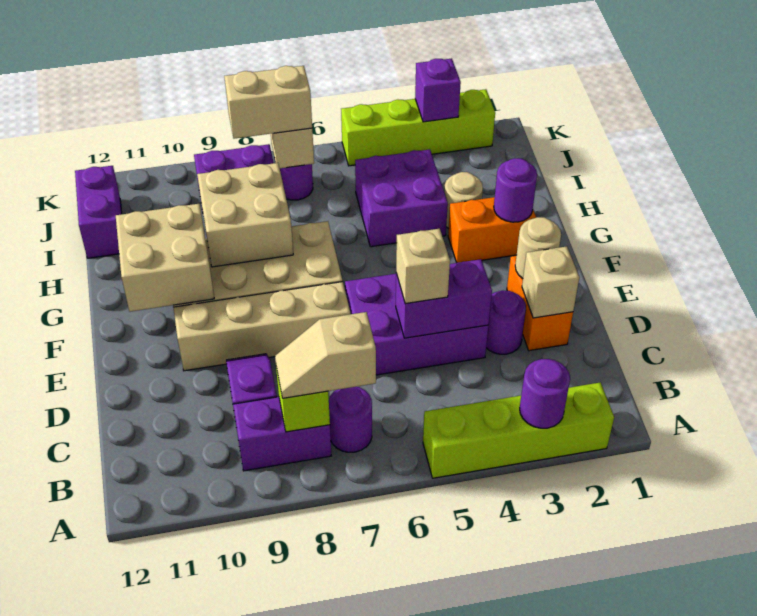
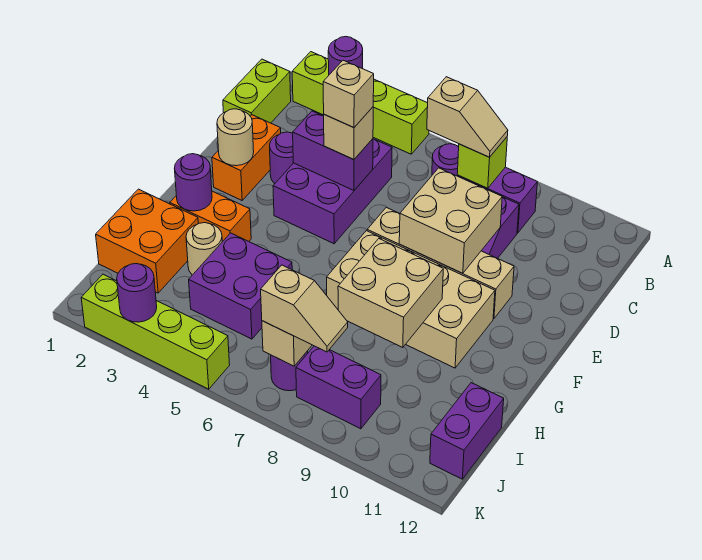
none -> lime brick B1:C1 level 1
tan brick D2 level 2 -> tan brick D5 level 4
purple brick D4:E6 level 1 -> purple brick C4:E5 level 1
tan brick F10:G11 level 2 -> tan brick D8:E9 level 2
none -> orange brick H1:I2 level 1
tan brick J7:J8 level 3 -> tan slope J7:J8 level 3 top 7
purple brick K3 level 2 -> purple round brick K3 level 2

